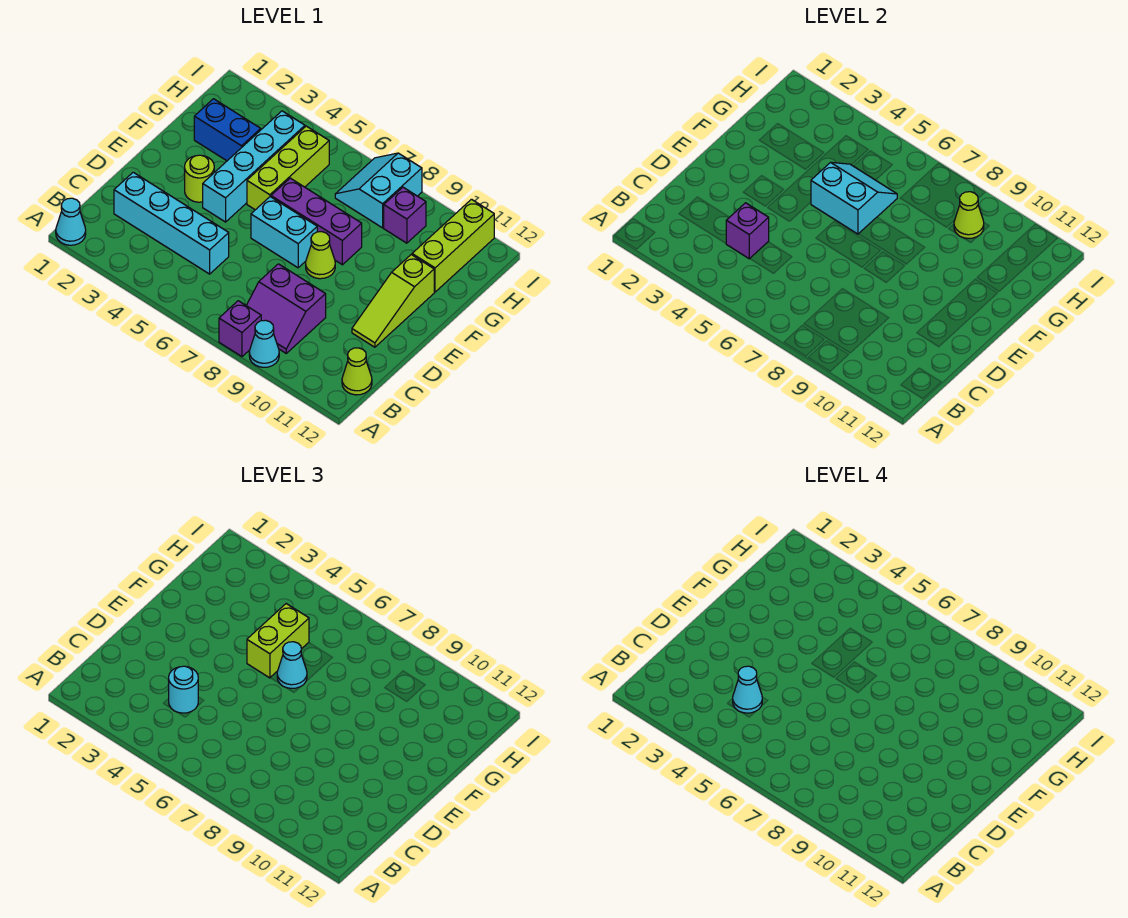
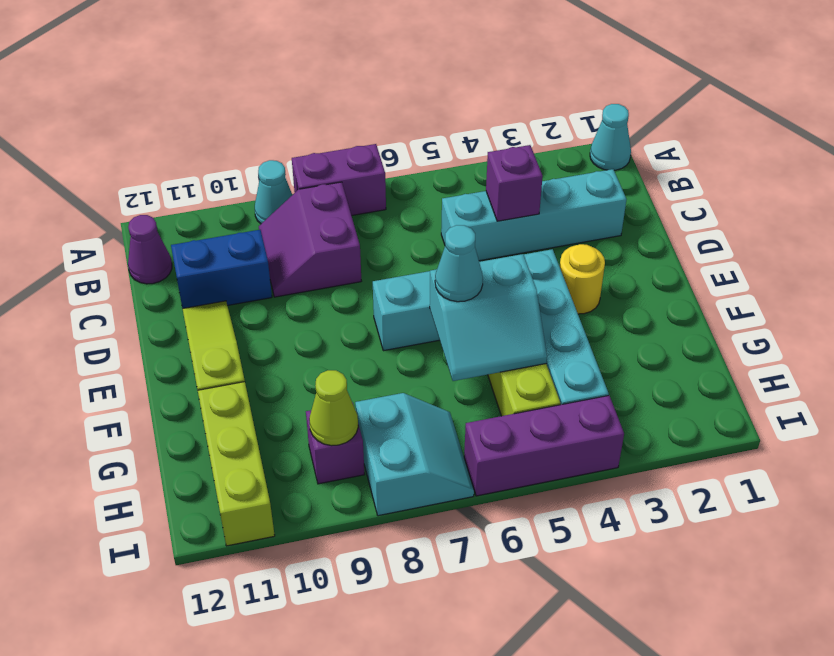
purple brick A8 level 1 -> purple brick A7:A8 level 1
purple slope B8:C9 level 1 top C -> purple slope B8:C9 level 1 top 8
lime cone B12 level 1 -> purple cone B12 level 1
cyan round brick C4 level 3 -> none
cyan cone C4 level 4 -> none
lime round brick E3 level 1 -> yellow round brick E3 level 1
lime cone E8 level 1 -> none
lime brick F5:G5 level 3 -> none
purple brick F6:F8 level 1 -> purple brick I4:I6 level 1
blue brick G2:G3 level 1 -> blue brick C10:C11 level 1

